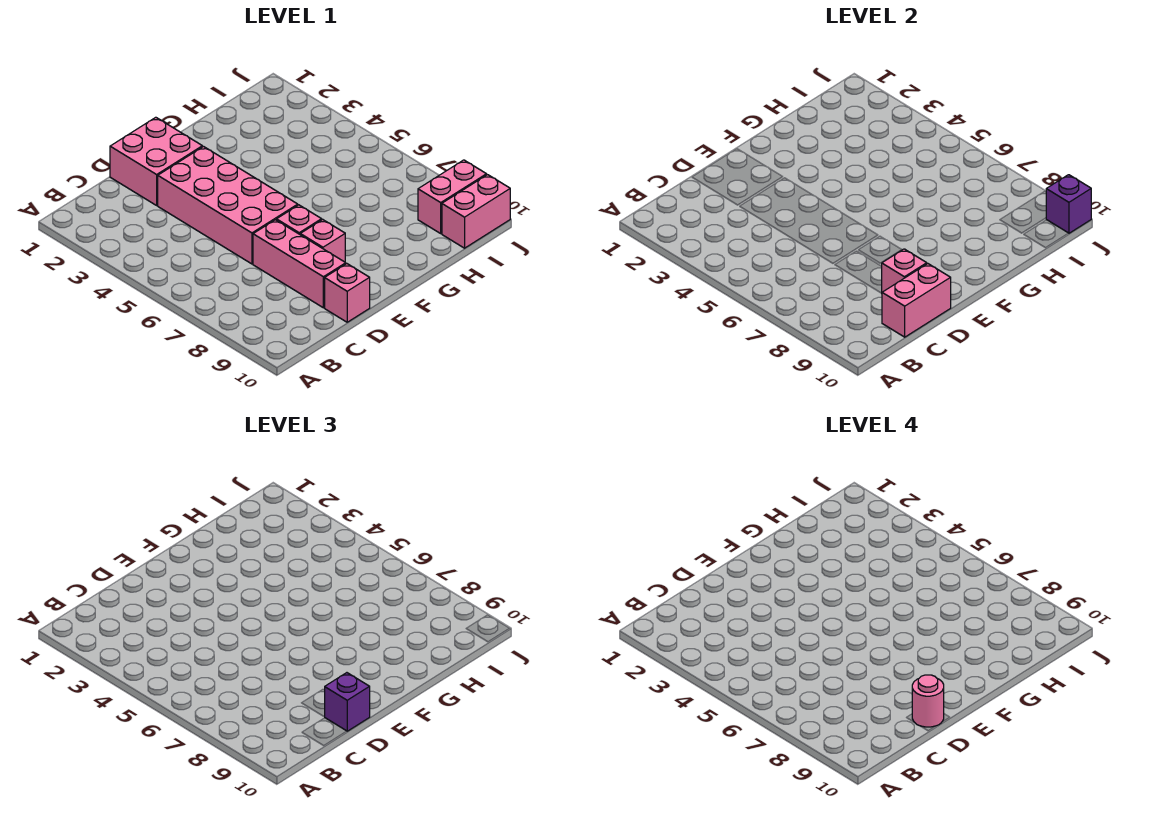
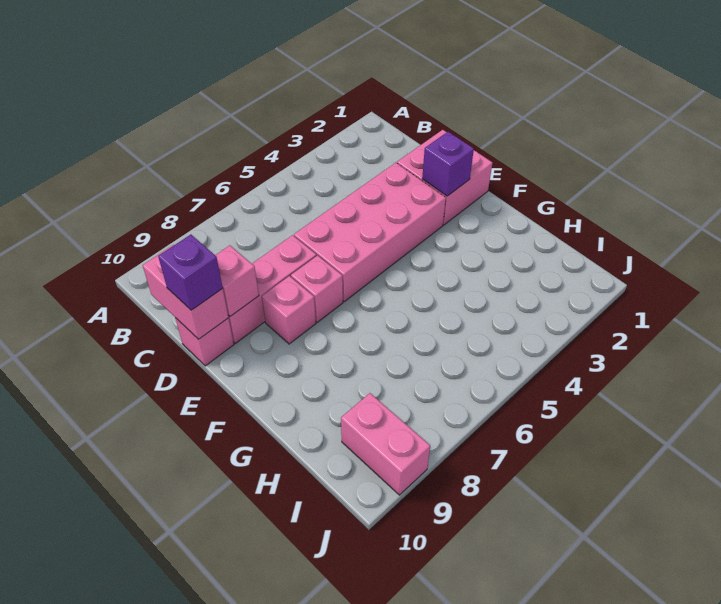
pink round brick D10 level 4 -> none
pink brick I10:J10 level 1 -> none
purple brick J10 level 2 -> purple brick E2 level 2

